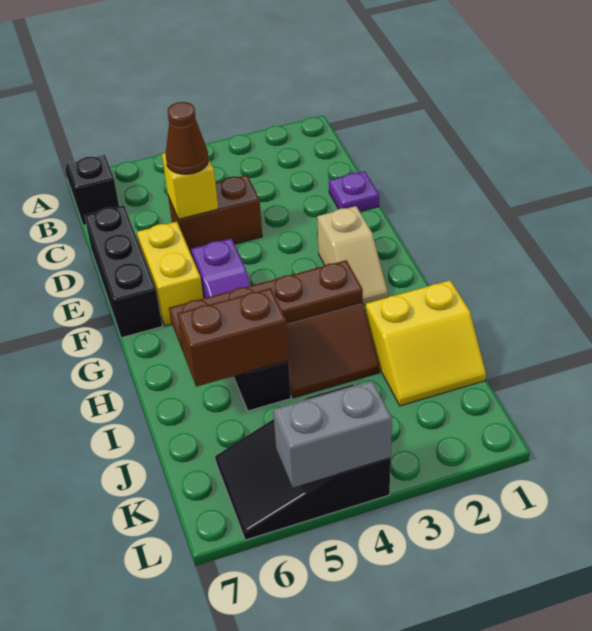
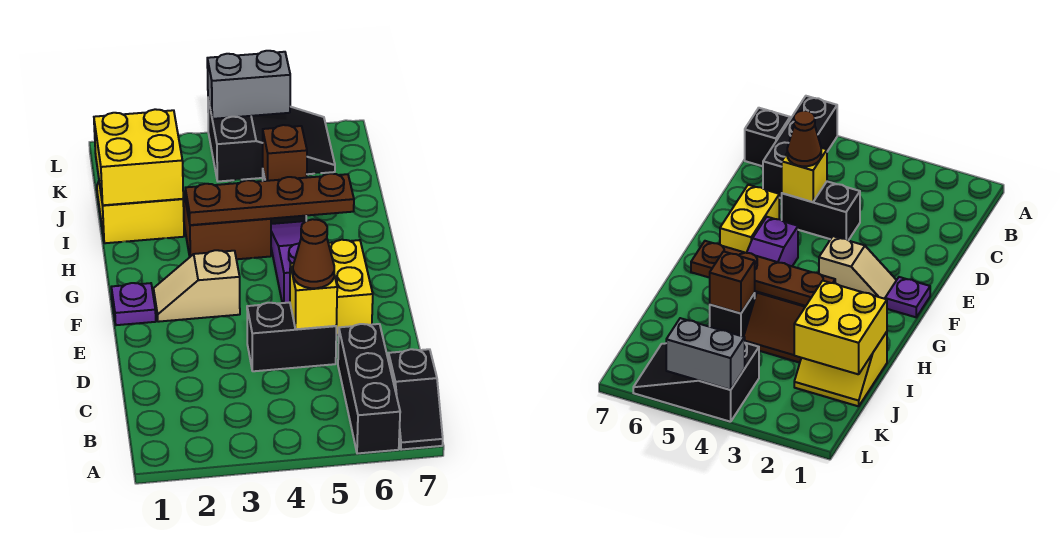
purple plate D1 level 1 -> purple plate F1 level 1
brown brick D4:D5 level 1 -> black brick D4:D5 level 1
black brick D7:F7 level 1 -> black brick A6:C6 level 1
tan slope F2:G2 level 1 top F -> tan slope F2:F3 level 1 top 3
none -> yellow brick I1:J2 level 2
brown brick I5:I6 level 2 -> brown brick I5 level 2

